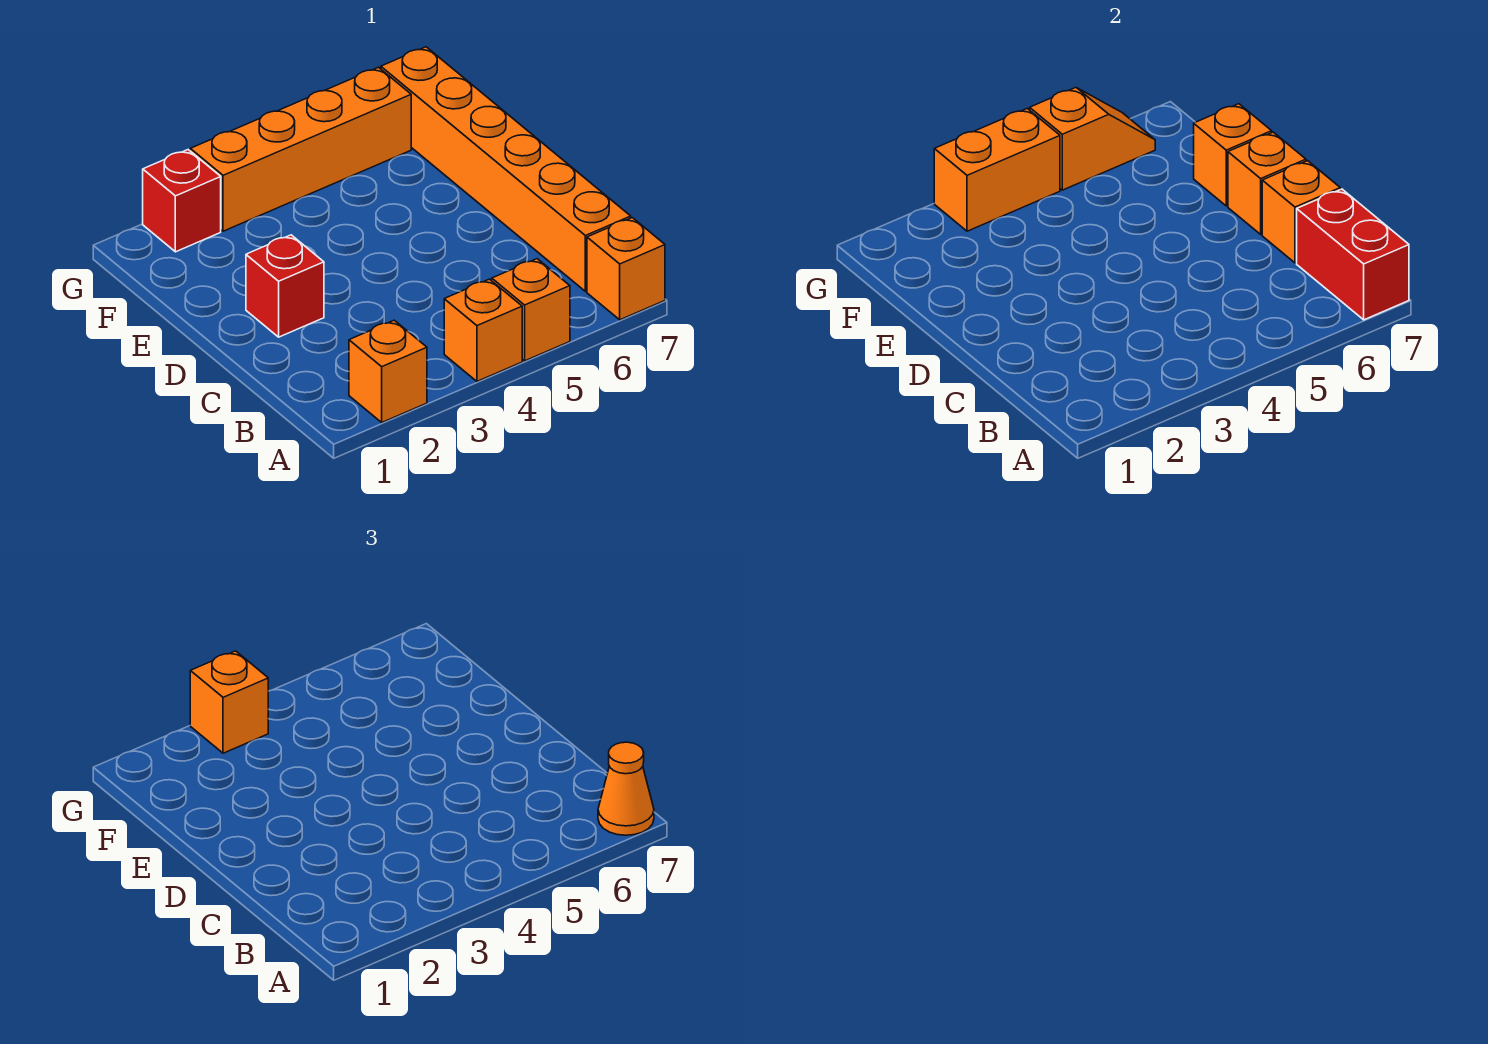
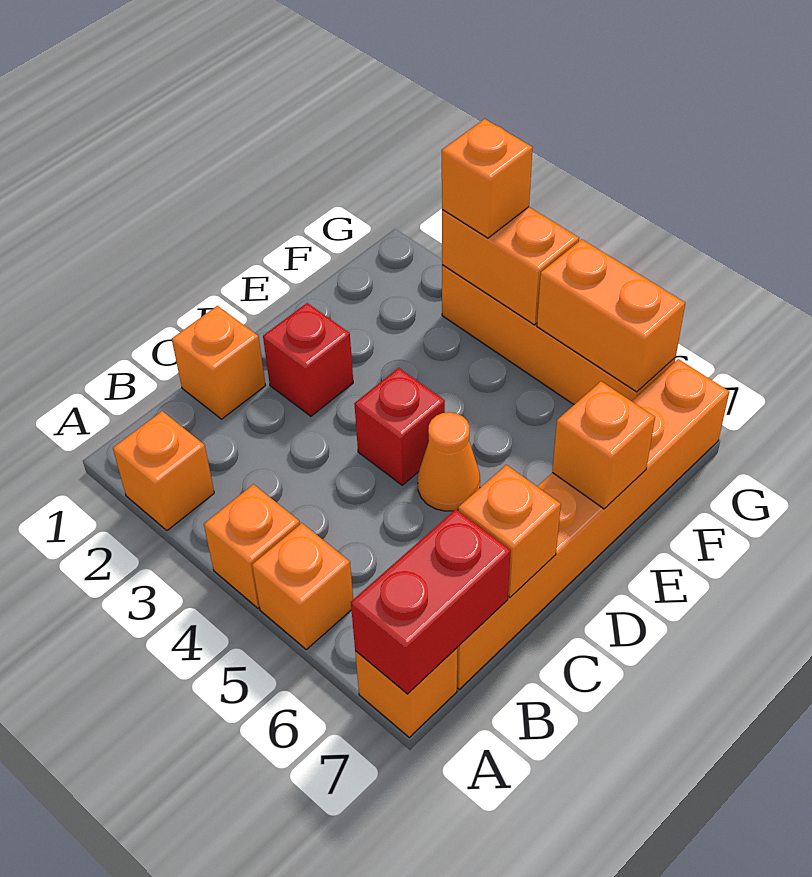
orange cone A7 level 3 -> orange cone D5 level 1
orange brick D7 level 2 -> orange brick C1 level 1
red brick G2 level 1 -> red brick D4 level 1
orange slope G5:G6 level 2 top 5 -> orange brick G5:G6 level 2

